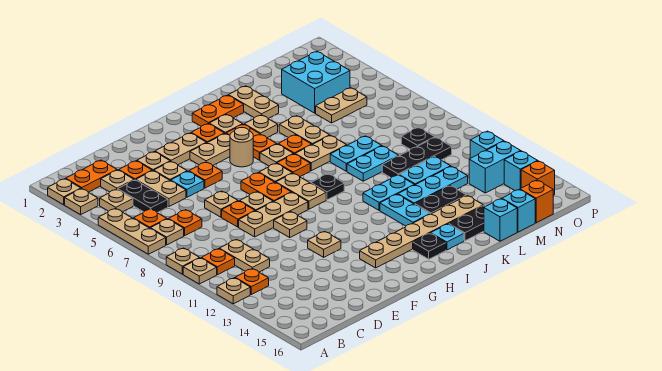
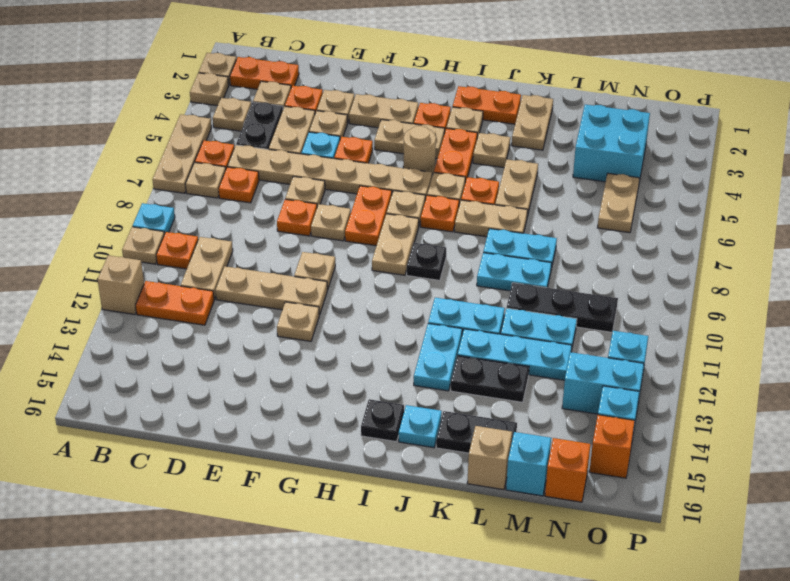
tan plate A9 level 1 -> cyan plate A9 level 1
tan plate A12 level 1 -> tan brick A12 level 1
orange plate B12 level 1 -> orange plate B12:C12 level 1
tan plate E9:G9 level 1 -> tan plate D11:F11 level 1
tan plate G14:L14 level 1 -> tan plate C6:H6 level 1
cyan brick L16 level 1 -> tan brick L16 level 1
tan plate M5:N5 level 1 -> tan plate N5:N6 level 1
black plate N9 level 1 -> none

